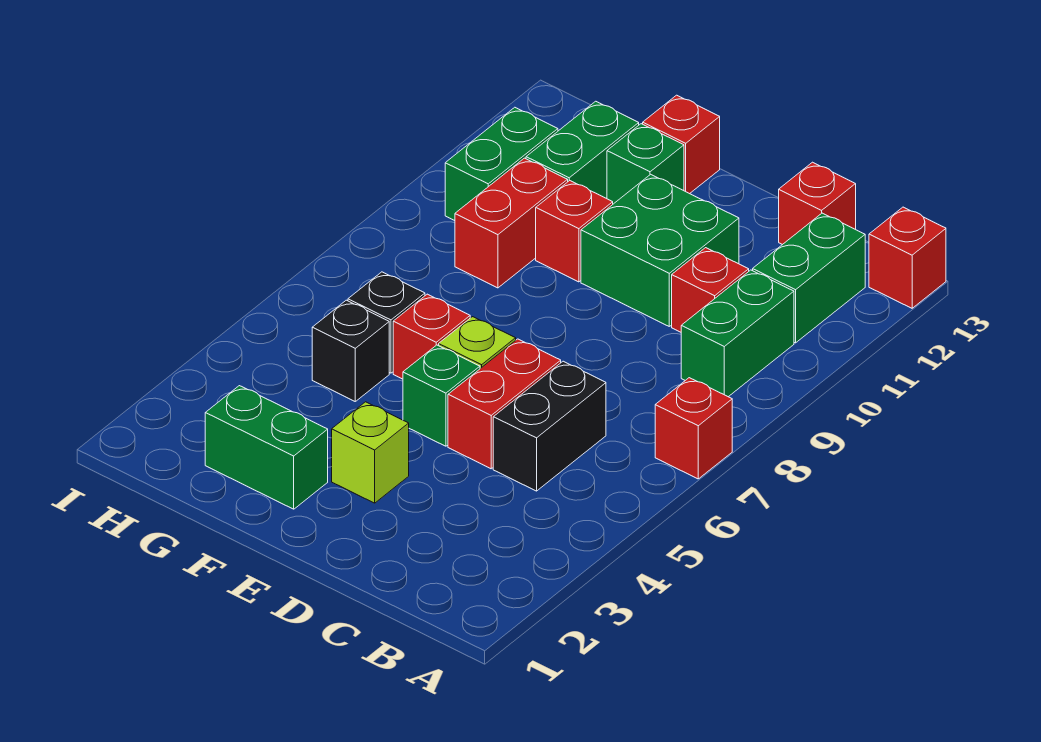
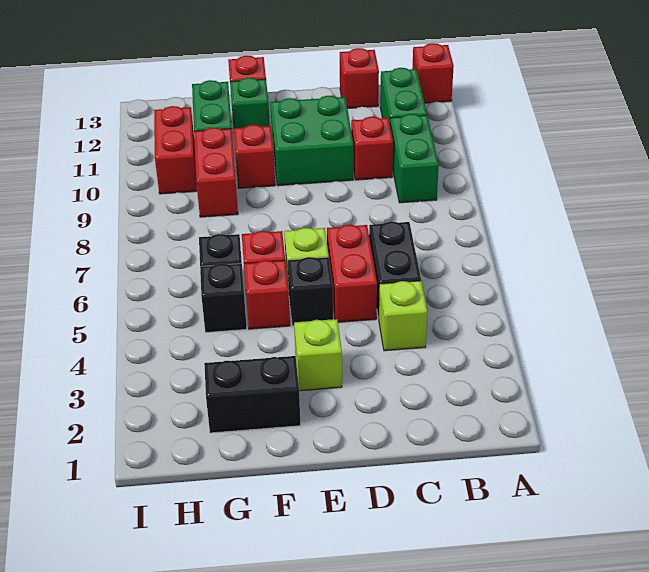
red brick A7 level 1 -> red brick F5 level 1
none -> lime brick C4 level 1
green brick E5 level 1 -> black brick E5 level 1
green brick F2:G2 level 1 -> black brick F2:G2 level 1
green brick H10:H11 level 1 -> red brick H10:H11 level 1

